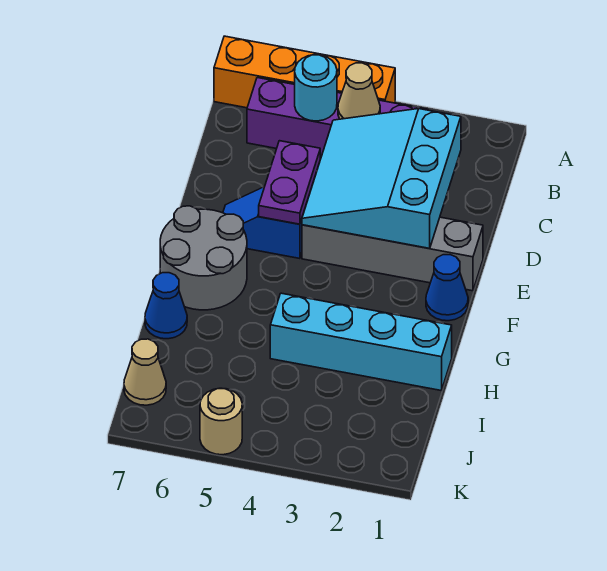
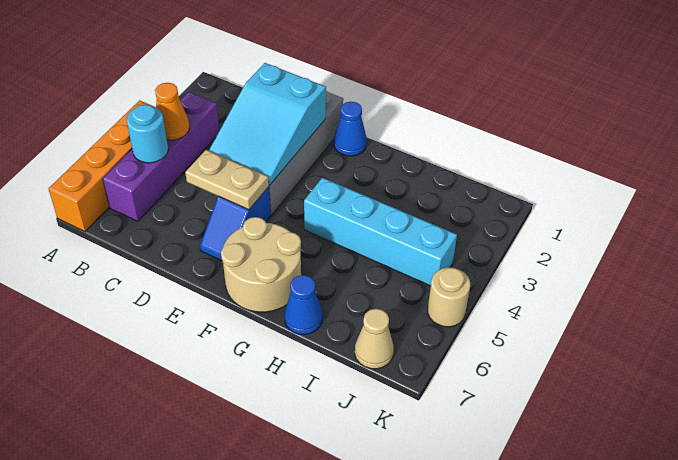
tan cone B4 level 2 -> orange cone B4 level 2
cyan slope C2:E4 level 2 top 2 -> cyan slope D2:E4 level 2 top 2
purple plate D5:E5 level 2 -> tan plate D5:E5 level 2
grey round brick F6:G7 level 1 -> tan round brick F6:G7 level 1
cyan brick H1:H4 level 1 -> cyan brick G4:J4 level 1

